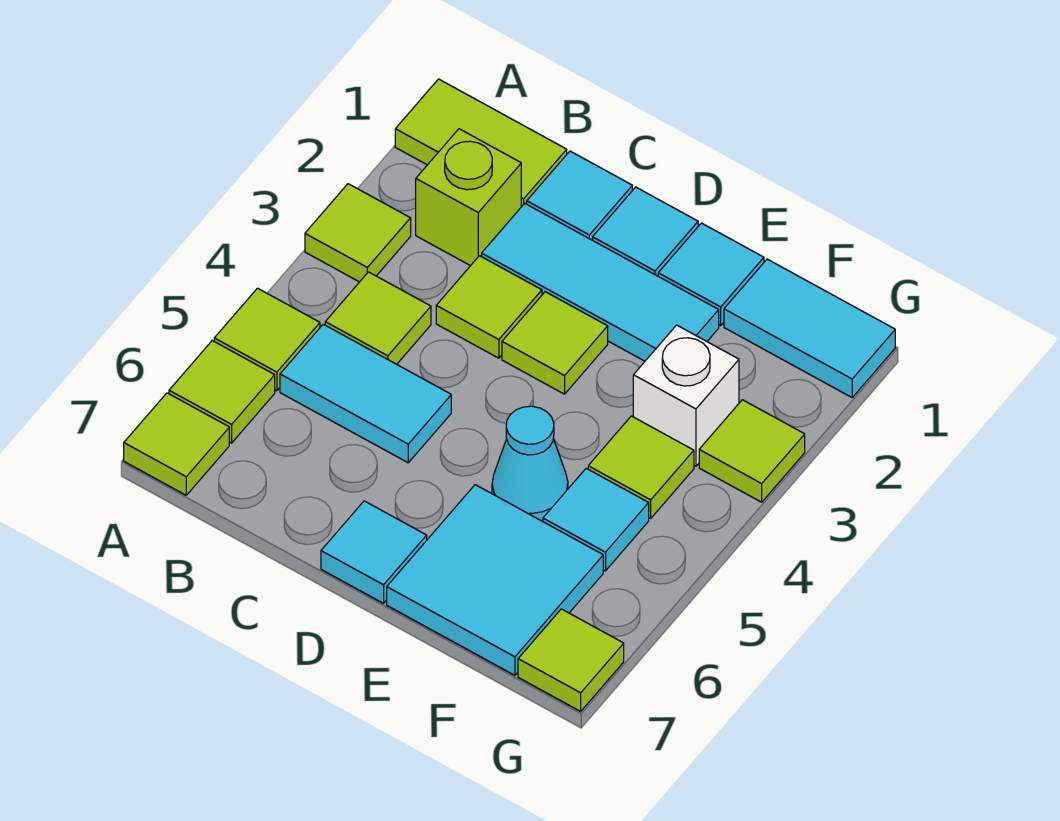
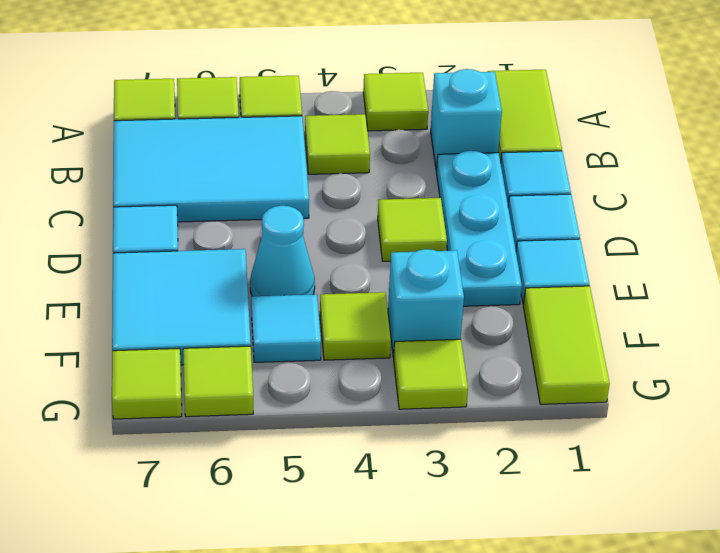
lime brick B2 level 1 -> cyan brick B2 level 1
cyan tile B5:C5 level 1 -> cyan tile B5:C7 level 1
cyan tile C2:E2 level 1 -> cyan plate C2:E2 level 1
lime tile C3 level 1 -> lime tile G6 level 1
cyan tile F1:G1 level 1 -> lime tile F1:G1 level 1
white brick F3 level 1 -> cyan brick F3 level 1

